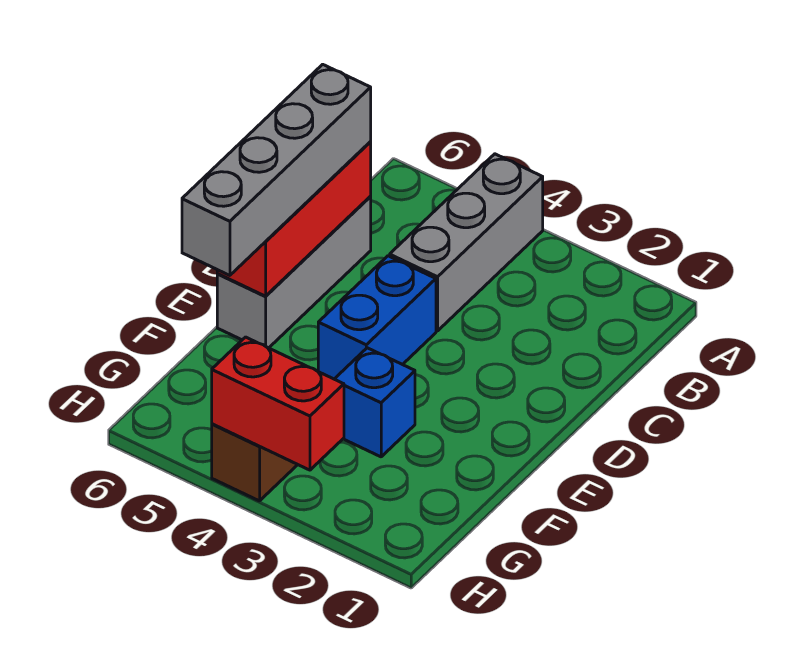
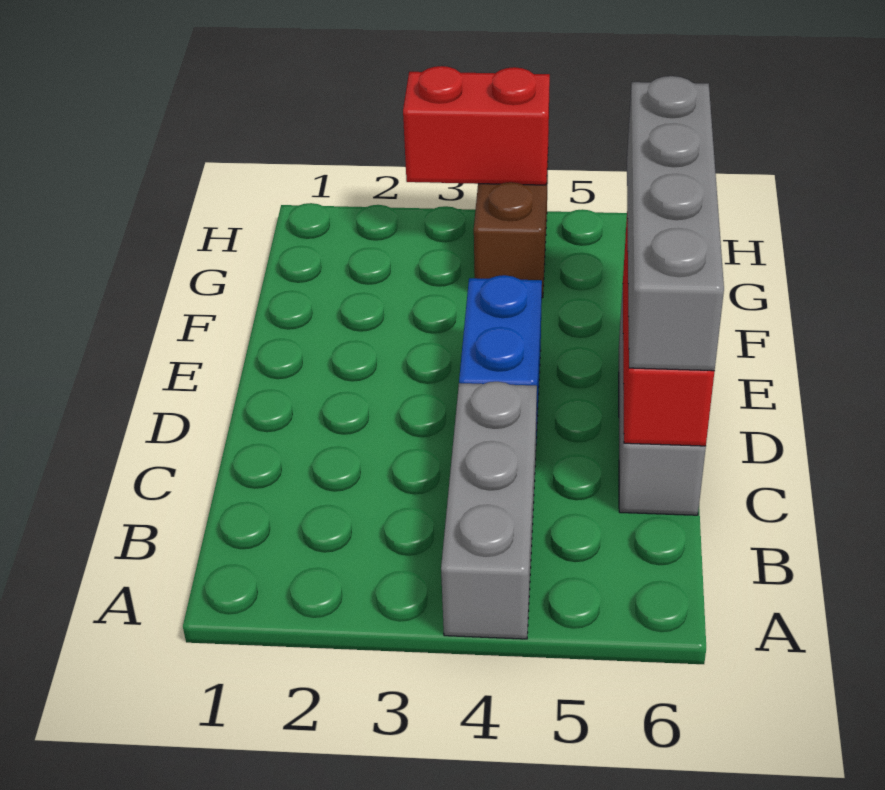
blue brick F3 level 1 -> none

